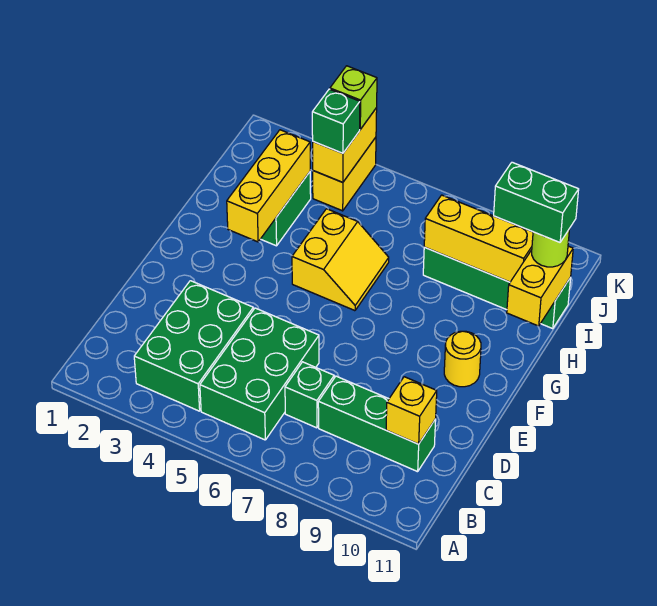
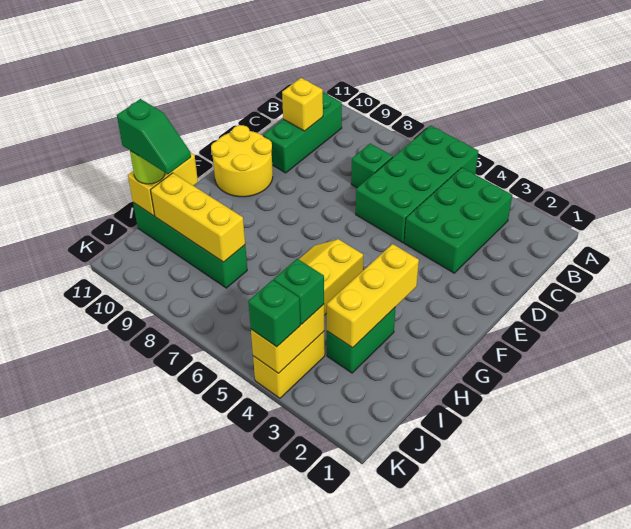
green brick B5:D6 level 1 -> green brick A5:D6 level 1
green brick C8:C10 level 1 -> green brick B10:D10 level 1
yellow round brick F10 level 1 -> yellow round brick E10:F11 level 1
green brick I10:I11 level 4 -> green slope I10:I11 level 4 top 11
lime brick K4 level 3 -> green brick K4 level 3

